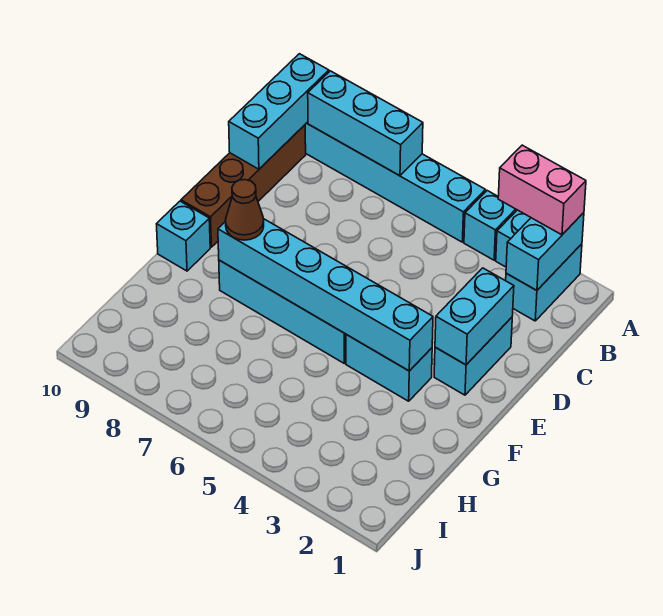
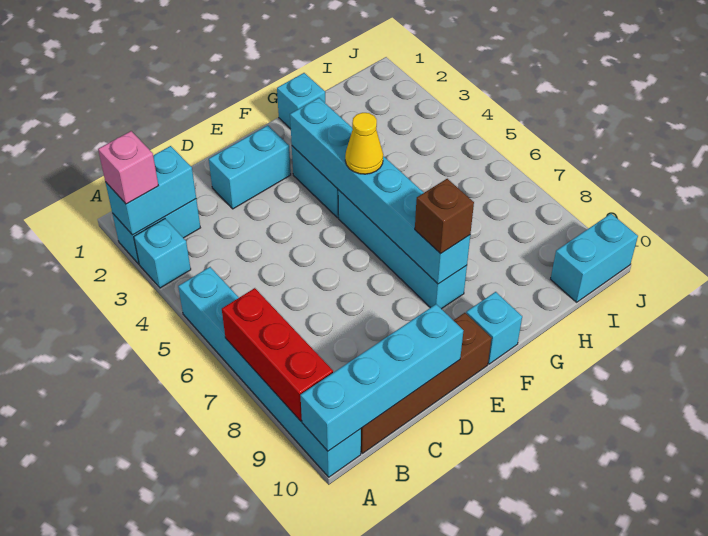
pink brick A2:A3 level 3 -> pink brick A2 level 3
cyan brick A4 level 1 -> cyan brick G1 level 1
cyan brick A7:A9 level 2 -> red brick A7:A9 level 2
cyan brick A10:C10 level 2 -> cyan brick A10:D10 level 2
cyan brick D2:E2 level 2 -> cyan brick I10:J10 level 1
none -> yellow cone F5 level 3
brown cone F8 level 3 -> brown brick F8 level 3

